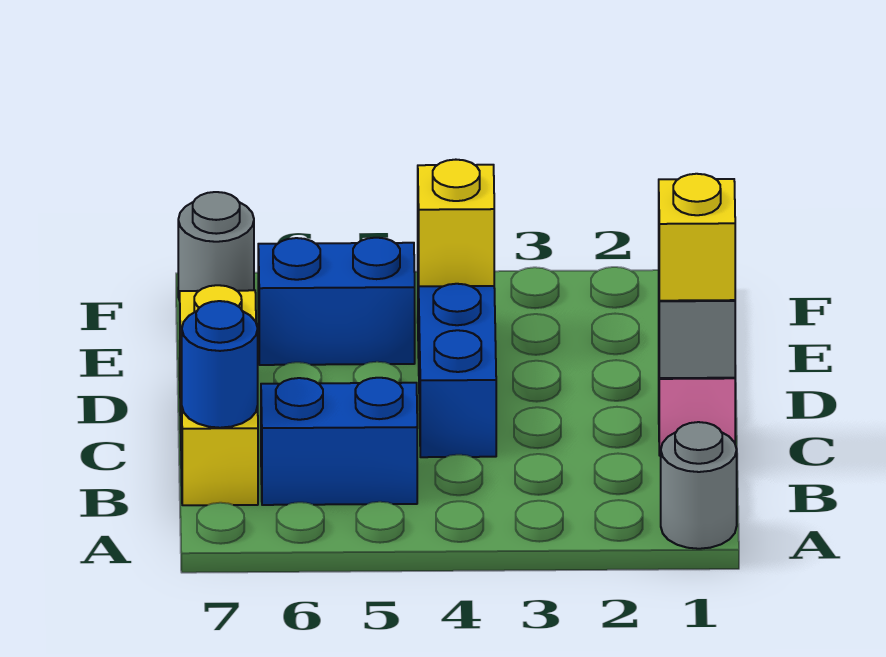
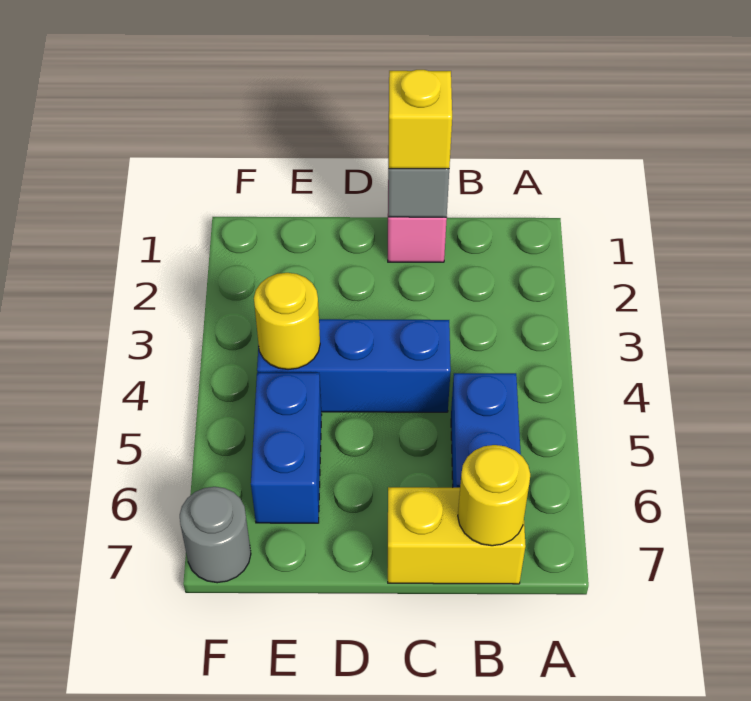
grey round brick A1 level 1 -> none
yellow brick B7:D7 level 1 -> yellow brick B7:C7 level 1
blue round brick B7 level 2 -> yellow round brick B7 level 2
yellow brick E4 level 2 -> yellow round brick E4 level 2

